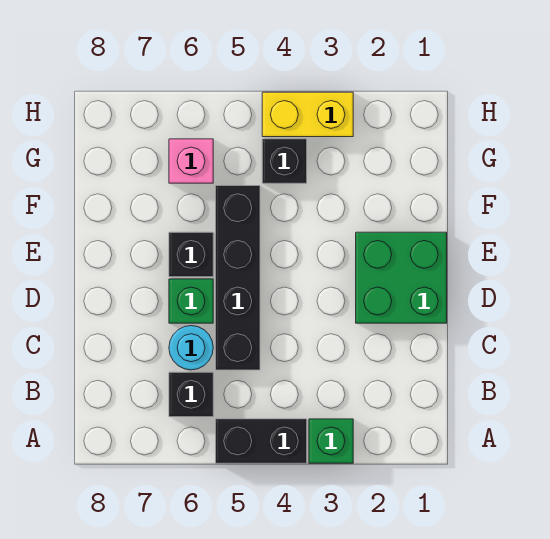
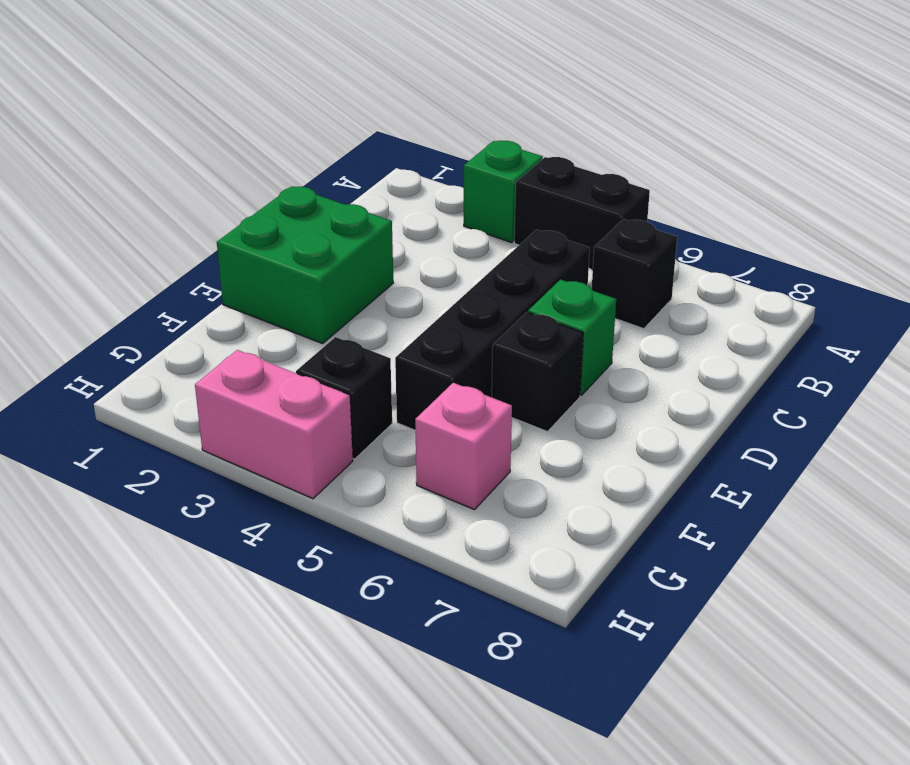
cyan round brick C6 level 1 -> none
yellow brick H3:H4 level 1 -> pink brick H3:H4 level 1

